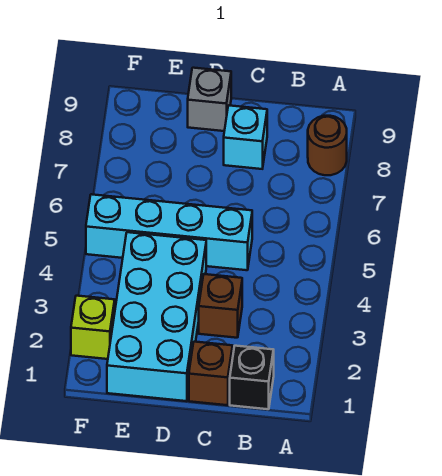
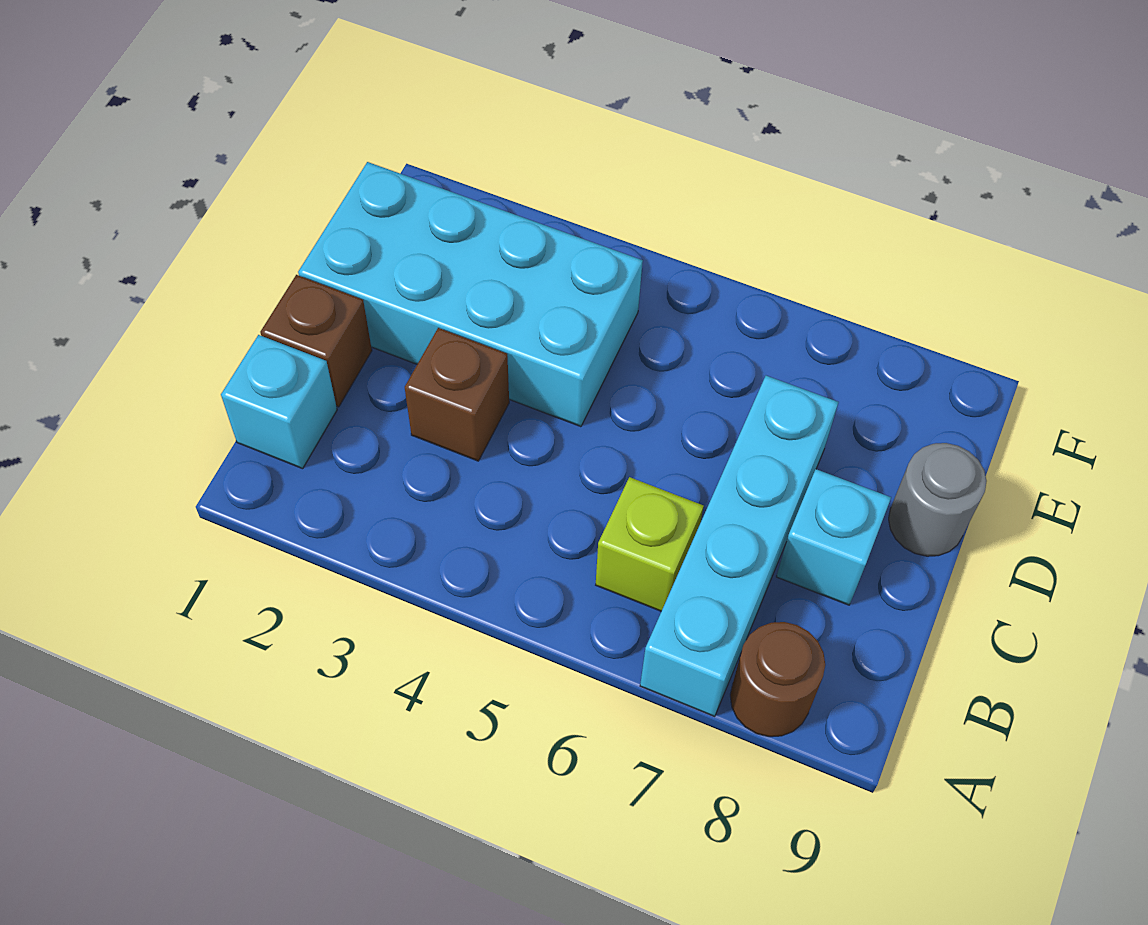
black brick B1 level 1 -> cyan brick B1 level 1
cyan brick C5:F5 level 1 -> cyan brick A7:D7 level 1
grey brick D9 level 1 -> grey round brick D9 level 1
lime brick F2 level 1 -> lime brick B6 level 1

